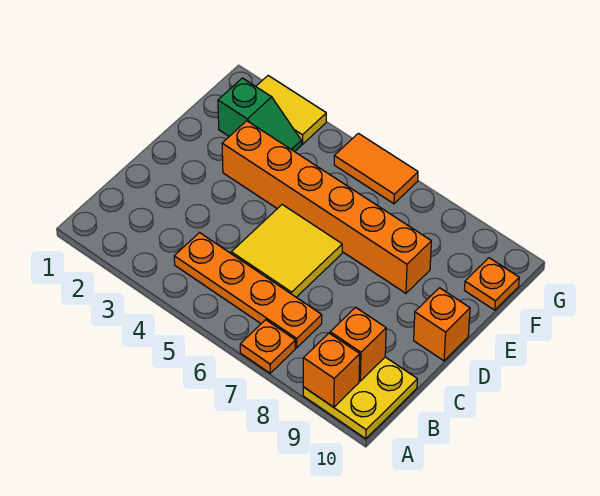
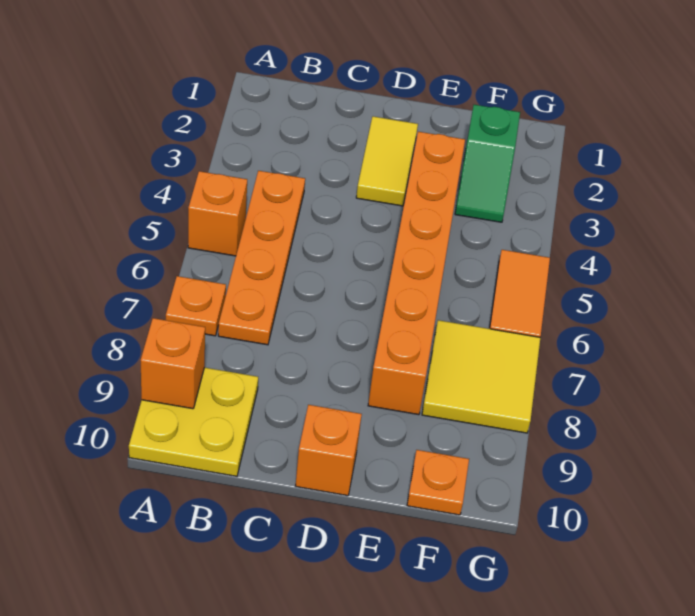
orange brick B9 level 2 -> orange brick A5 level 1
yellow tile C5:D6 level 1 -> yellow tile F7:G8 level 1
yellow tile G2:G3 level 1 -> yellow tile D2:D3 level 1

